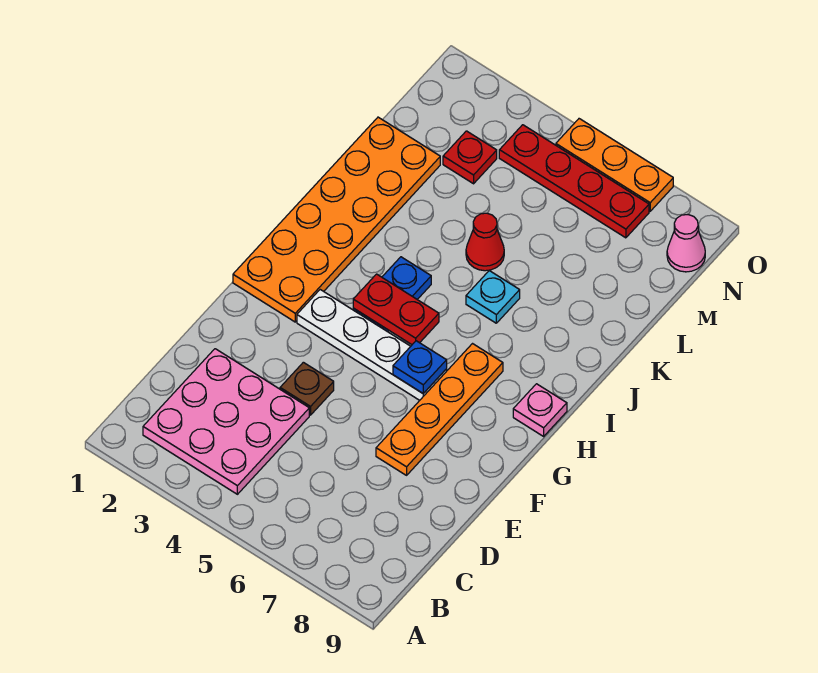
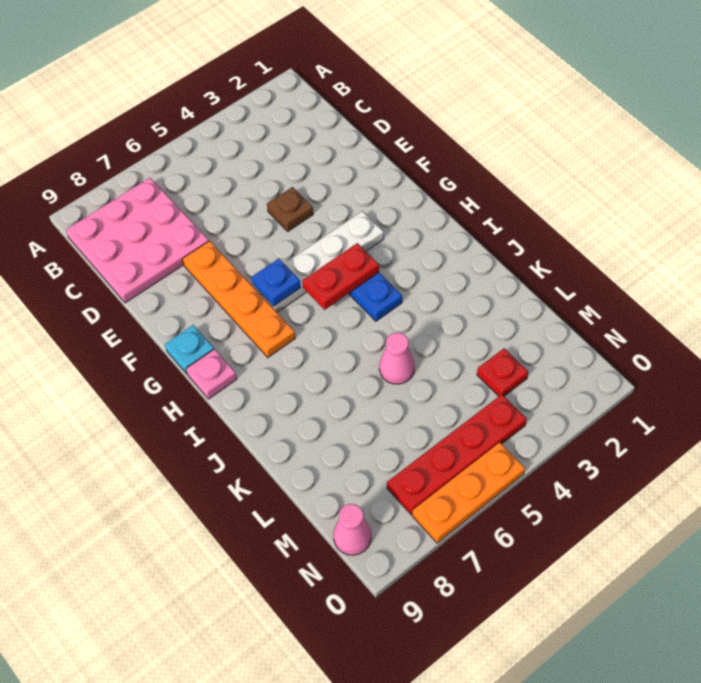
pink plate B2:D4 level 1 -> pink plate B7:D9 level 1
orange plate G1:L2 level 1 -> none
cyan plate J6 level 1 -> cyan plate G9 level 1
red cone K5 level 1 -> pink cone K5 level 1

